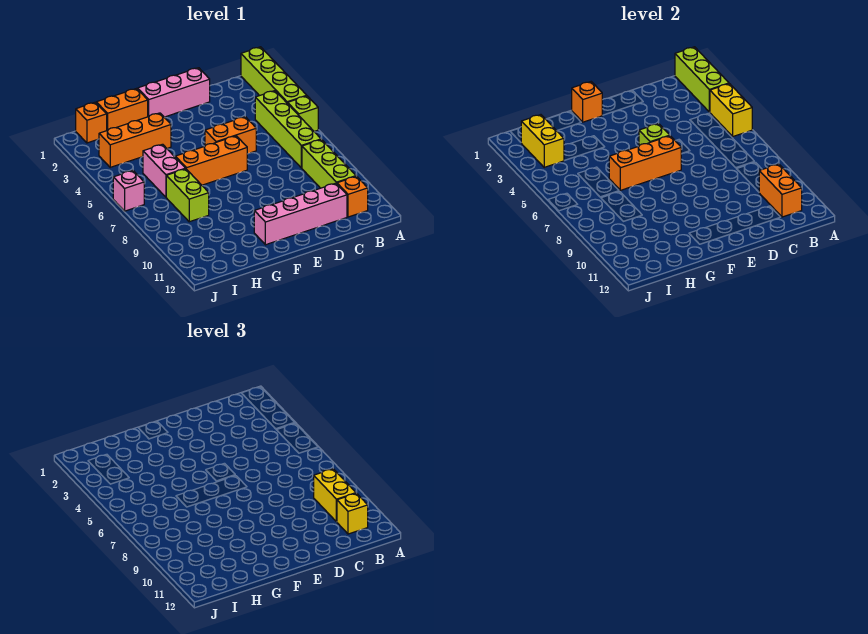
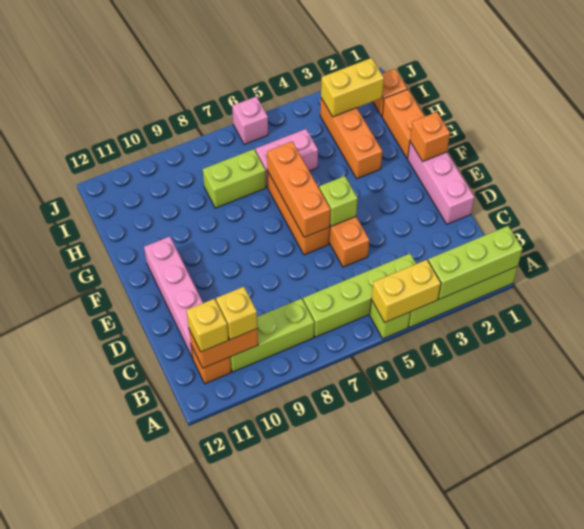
yellow brick B9:B10 level 3 -> yellow brick B10 level 3

